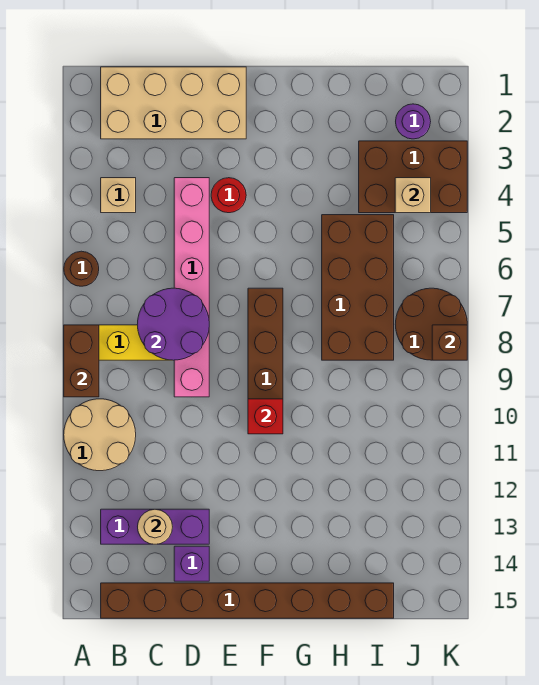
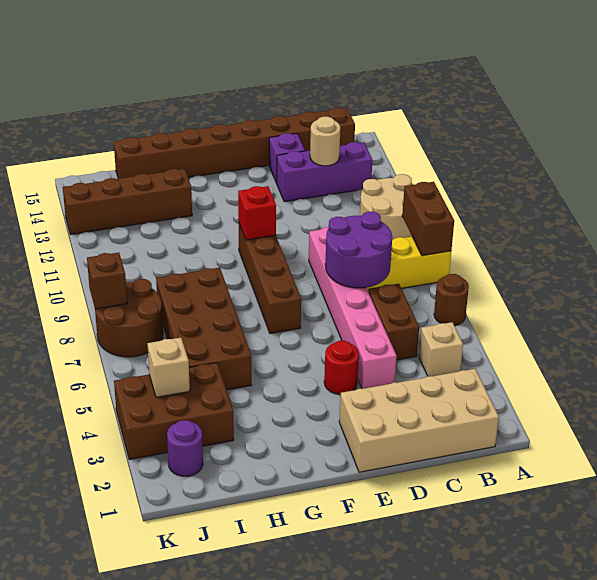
none -> brown brick C5:C6 level 1
none -> brown brick H13:K13 level 1

